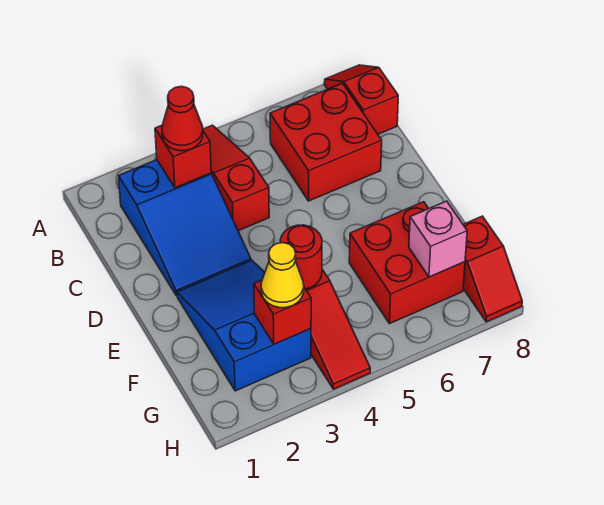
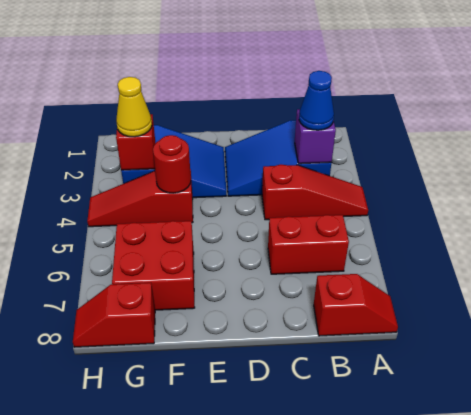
red brick B3 level 2 -> purple brick B3 level 2
red cone B3 level 3 -> blue cone B3 level 3
red brick B6:C7 level 1 -> red brick B6:C6 level 1
pink brick G7 level 2 -> none

